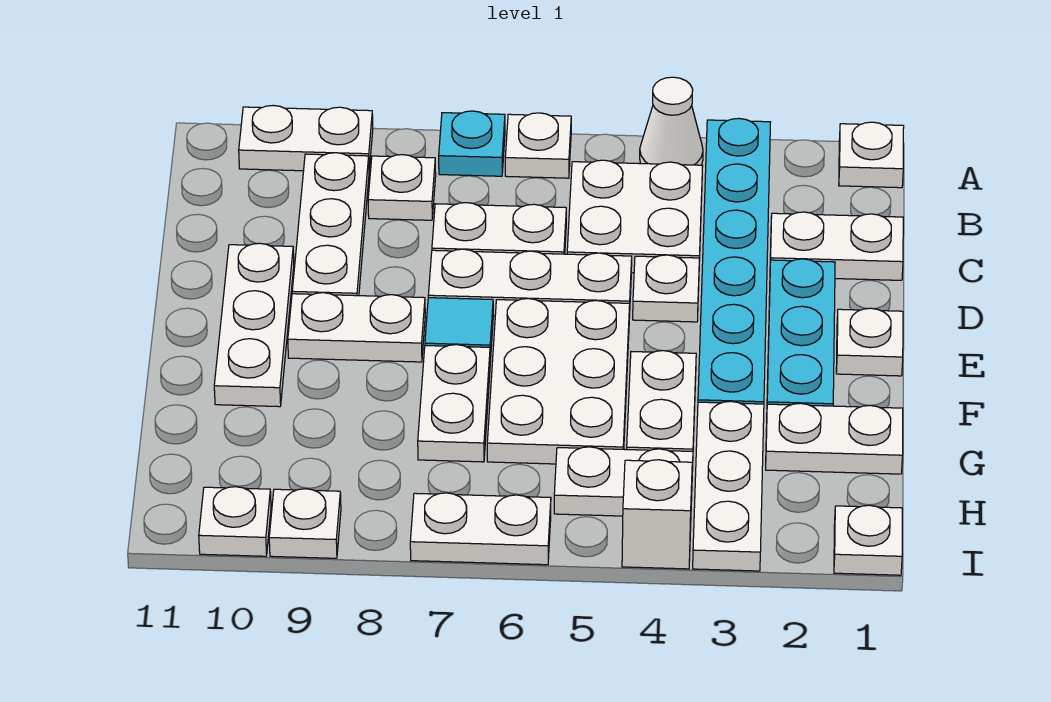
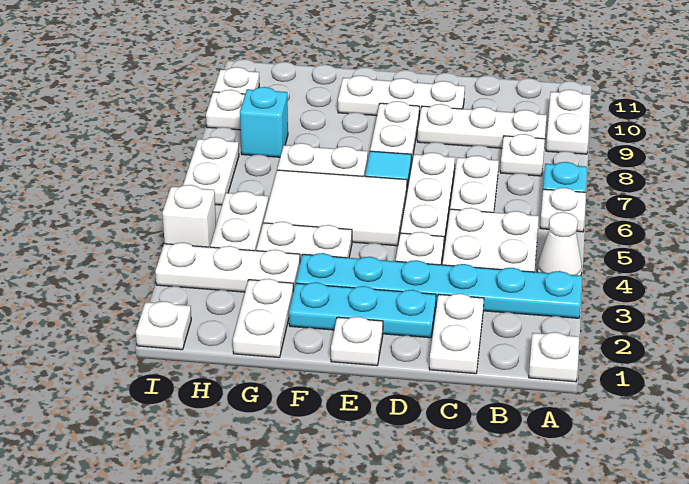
white plate E5:G6 level 1 -> white tile E5:G6 level 1
none -> cyan brick H8 level 1

